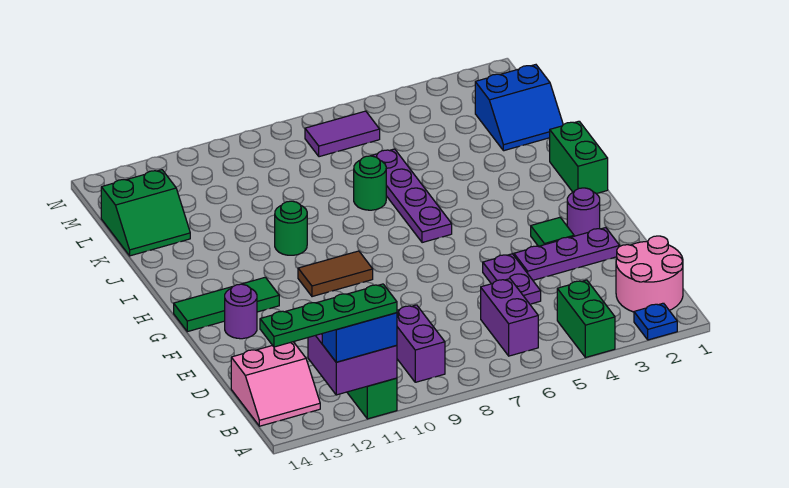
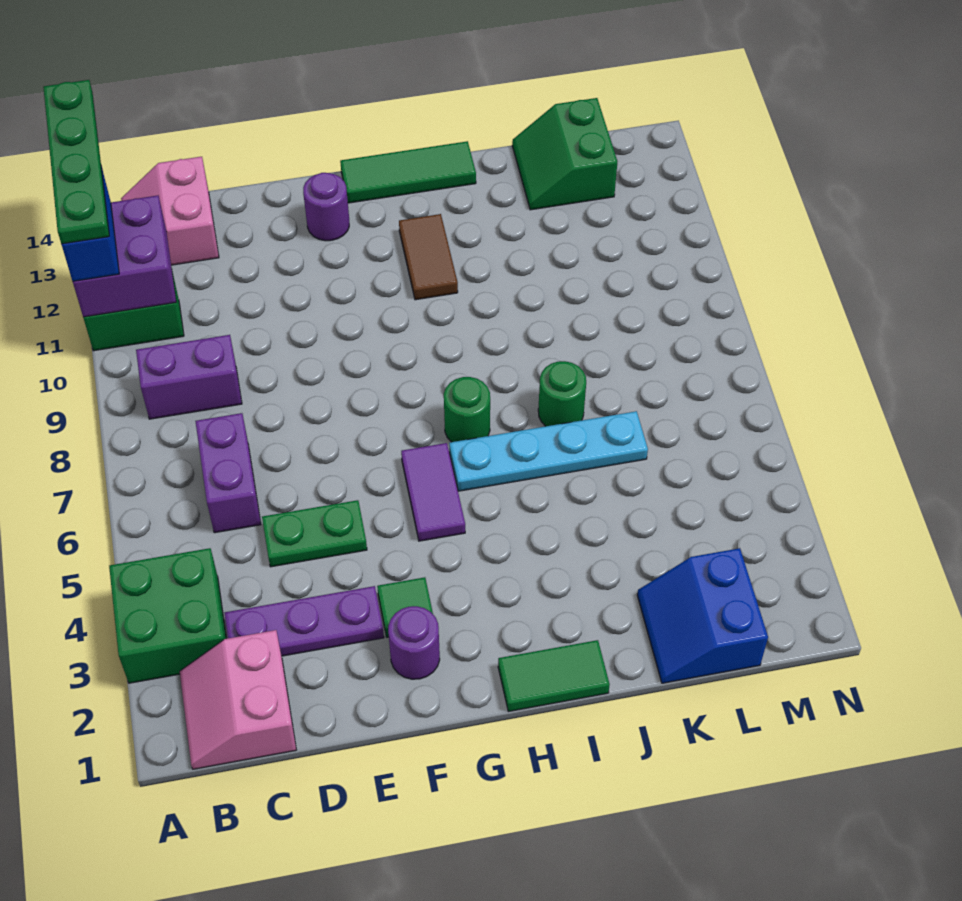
blue plate A2 level 1 -> none
green brick A4:B4 level 1 -> green brick A3:B4 level 1
pink round brick B1:C2 level 1 -> pink slope B1:C2 level 1 top C
purple brick B6:C6 level 1 -> purple brick C6:C7 level 1
purple plate D5:E5 level 1 -> green plate D5:E5 level 1
purple plate E2:E4 level 1 -> purple plate C3:E3 level 1
brown tile G9:G10 level 1 -> brown tile H11:H12 level 1
green tile G12:G14 level 1 -> green tile G14:I14 level 1
green brick H1:I1 level 1 -> green tile H1:I1 level 1
purple plate H6:K6 level 1 -> cyan plate H6:K6 level 1
green round brick I10 level 1 -> green round brick H7 level 1
purple tile M6:M7 level 1 -> purple tile G5:G6 level 1

